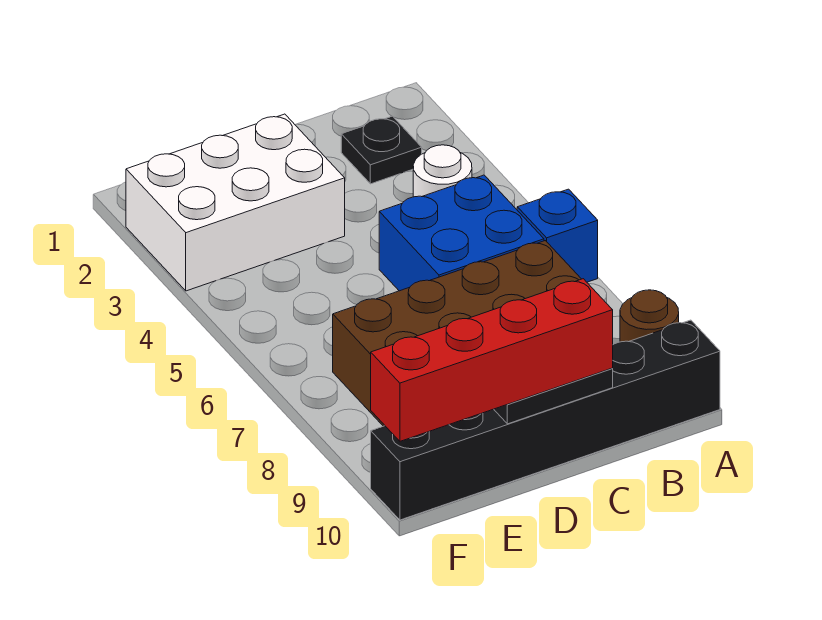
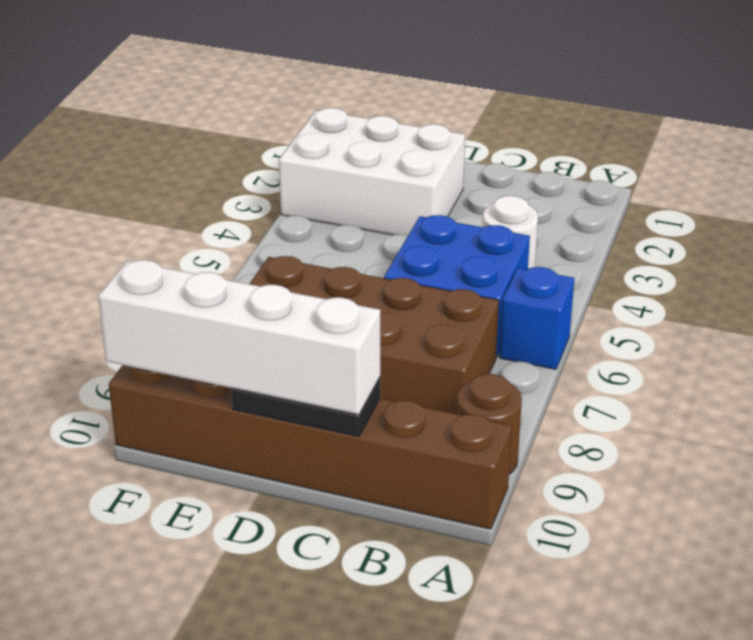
black brick A10:F10 level 1 -> brown brick A10:F10 level 1
black plate B2 level 1 -> none
red brick C10:F10 level 3 -> white brick C10:F10 level 3

